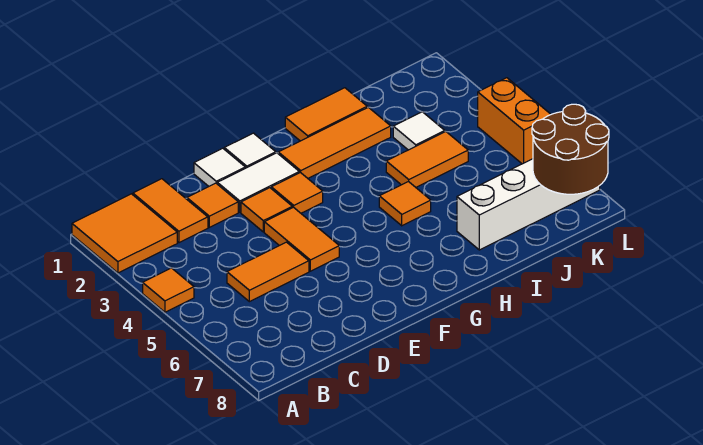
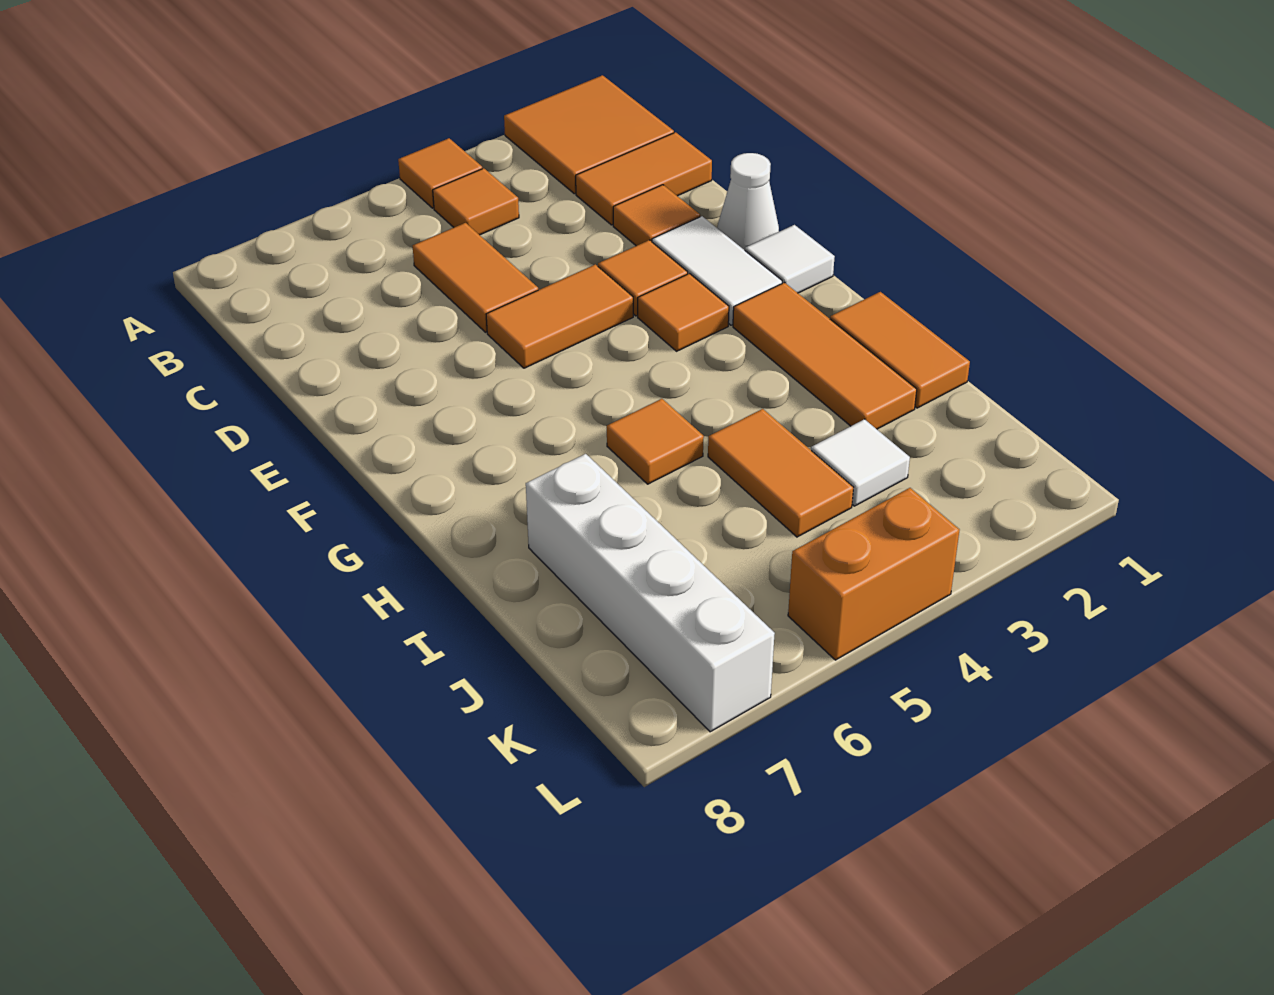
none -> orange tile B4 level 1
white tile E1 level 1 -> white cone E1 level 1
brown round brick K7:L8 level 2 -> none

